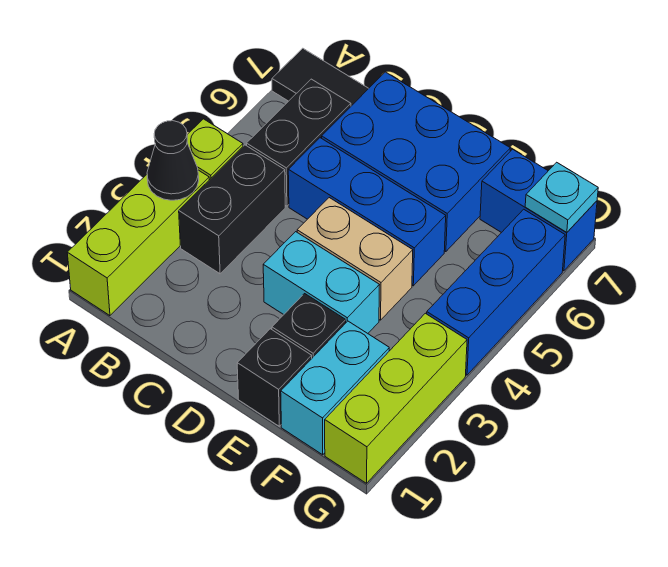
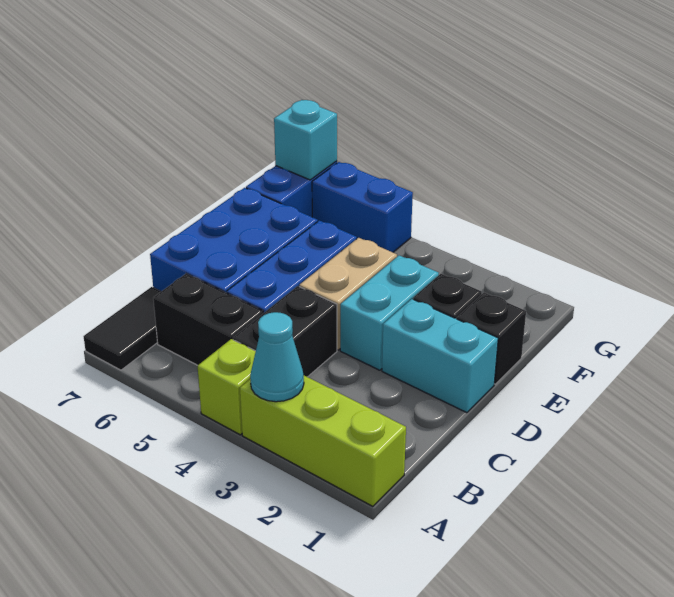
black cone A3 level 2 -> cyan cone A3 level 2
black brick B3:B4 level 1 -> black brick B4:C4 level 1
cyan brick F1:F2 level 1 -> cyan brick D1:D2 level 1
lime brick G1:G3 level 1 -> none
blue brick G4:G6 level 1 -> blue brick G5:G6 level 1
cyan plate G7 level 2 -> cyan brick G7 level 2

